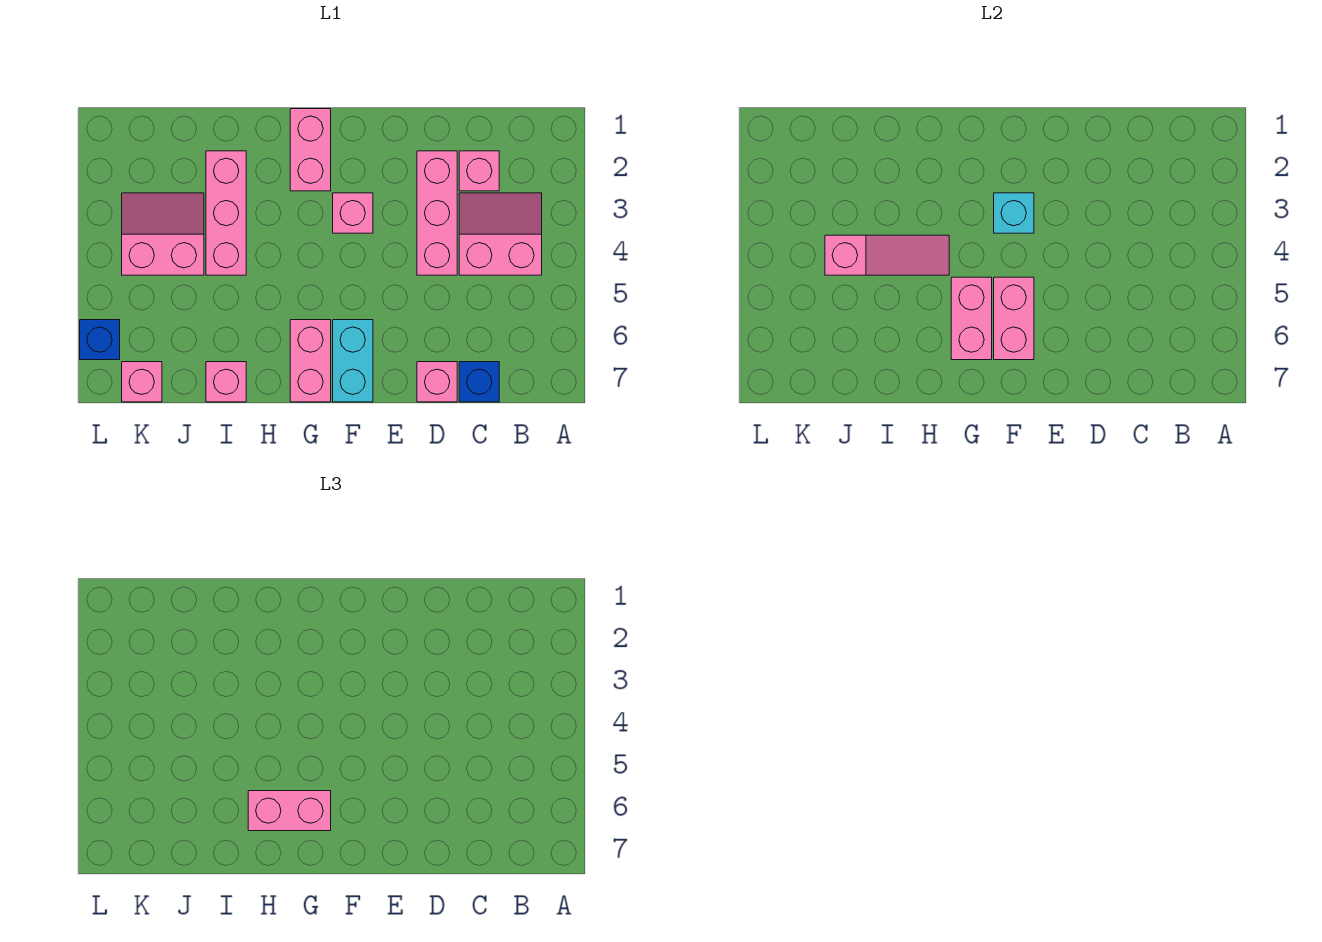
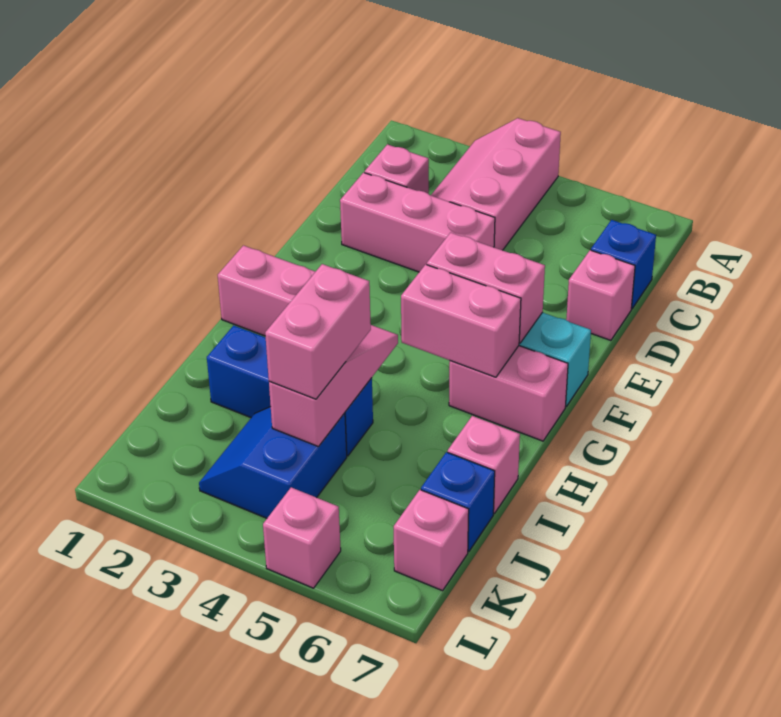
pink slope B3:C4 level 1 top 4 -> pink slope A3:C4 level 1 top 4
pink brick F3 level 1 -> pink brick L5 level 1
cyan brick F3 level 2 -> none
pink brick G6:H6 level 3 -> pink brick I4:J4 level 3
pink brick I2:I4 level 1 -> blue brick I2:I4 level 1
pink slope J3:K4 level 1 top 4 -> blue slope J3:K4 level 1 top 4
blue brick L6 level 1 -> blue brick J7 level 1

